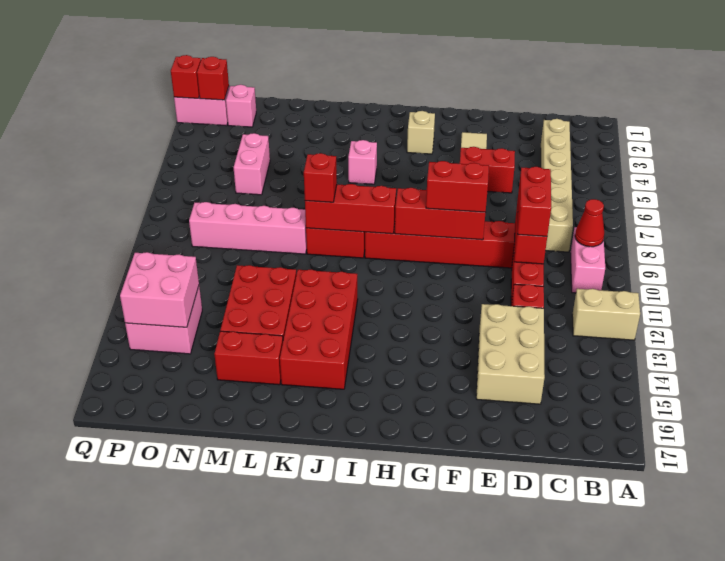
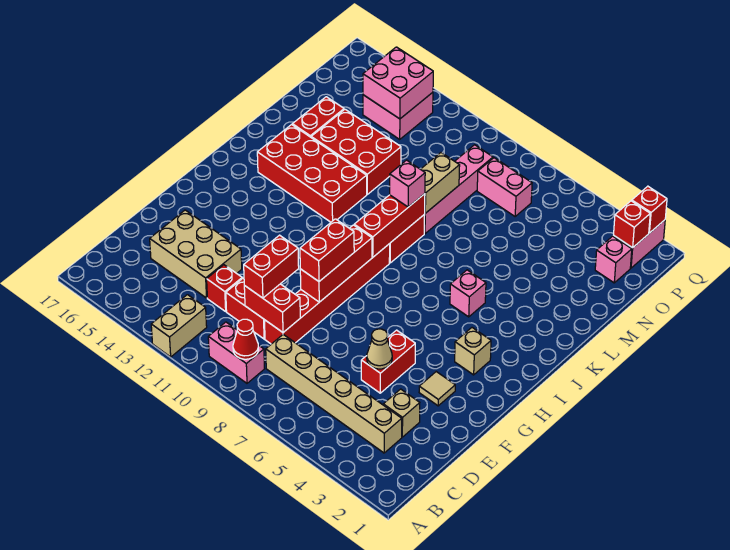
none -> tan brick D3 level 1
red brick D9:D10 level 3 -> red brick D10:E10 level 3
none -> tan cone E5 level 2
red brick K9 level 3 -> pink brick K9 level 3
none -> tan brick L9:M9 level 2
pink brick N5:N6 level 1 -> pink brick O7:O8 level 1

